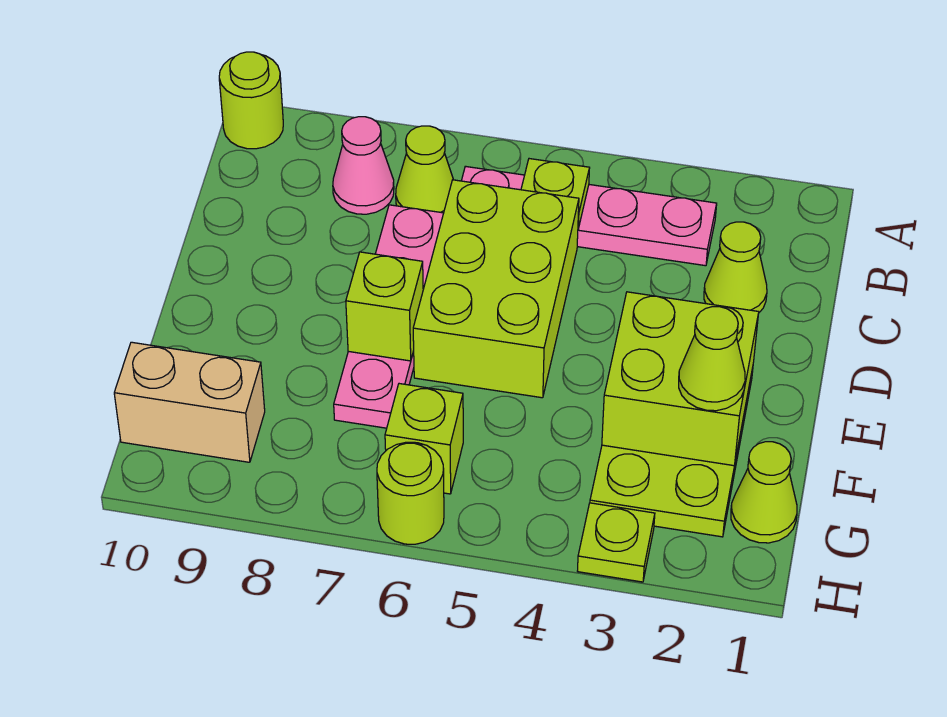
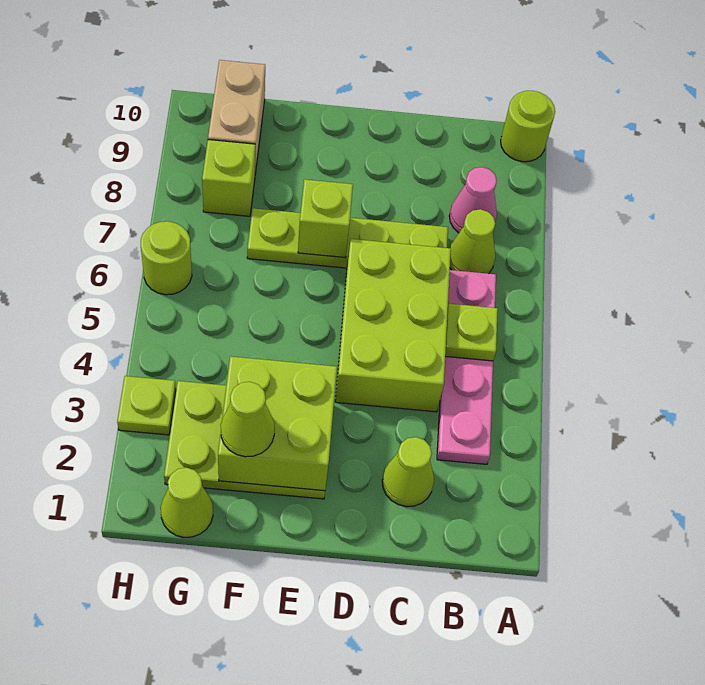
lime brick C5:E6 level 1 -> lime brick C4:D6 level 1
pink plate C7:F7 level 1 -> lime plate C7:F7 level 1
lime brick G6 level 1 -> lime brick G8 level 1

